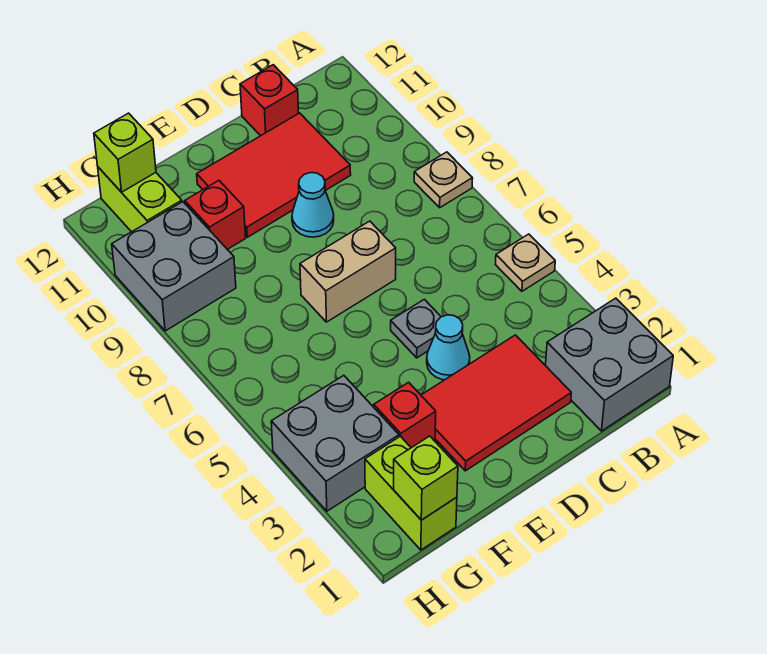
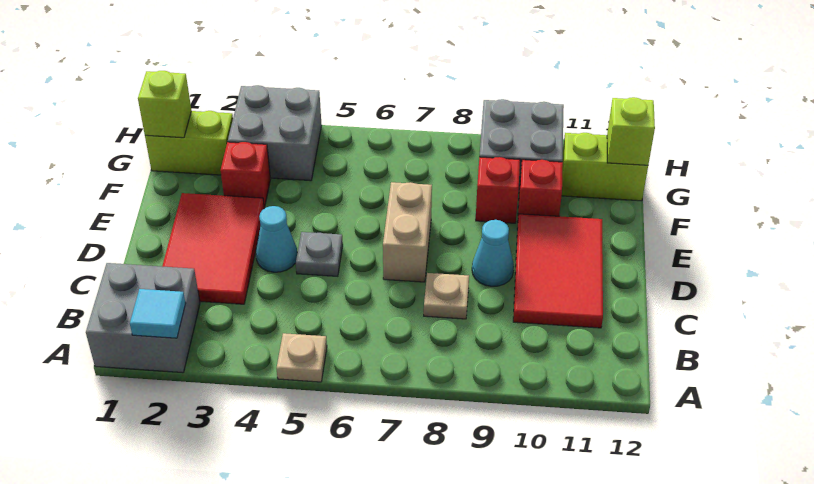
none -> cyan tile A2 level 2
tan plate A8 level 1 -> tan plate C8 level 1
red brick C12 level 1 -> red brick F9 level 1

